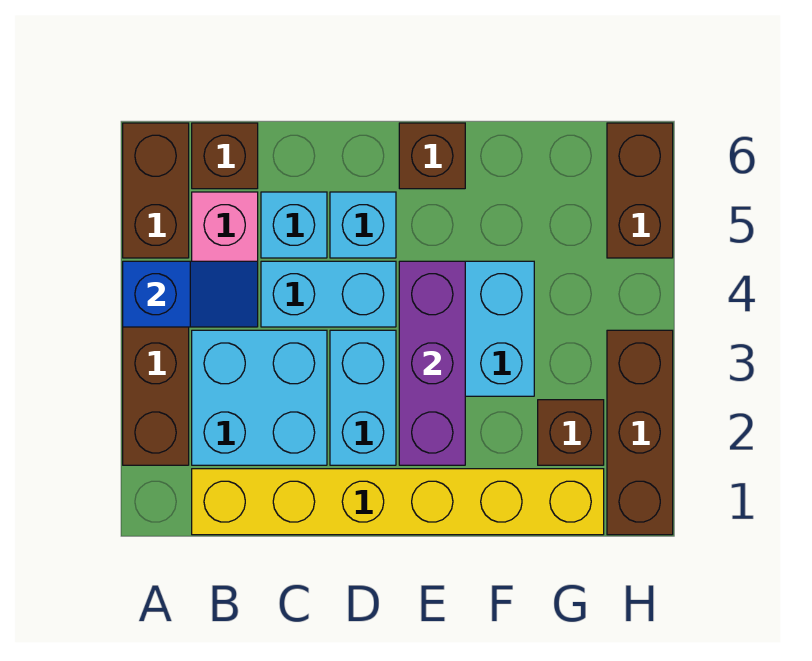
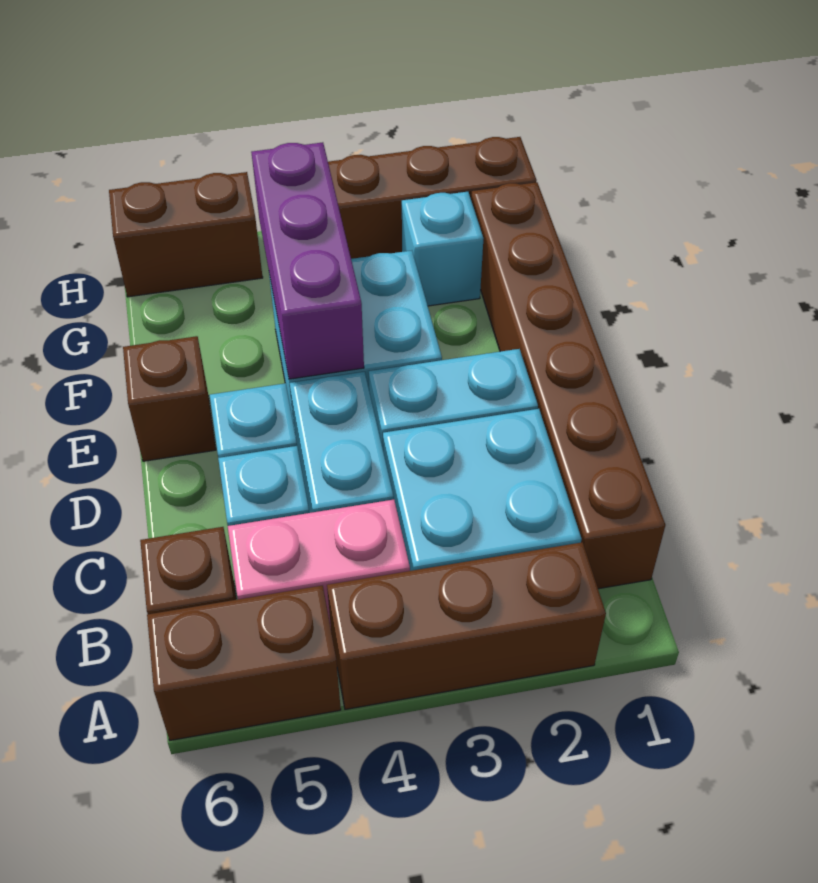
blue slope A4:B4 level 2 top A -> none
yellow brick B1:G1 level 1 -> brown brick B1:G1 level 1
purple brick E2:E4 level 2 -> purple brick E4:G4 level 2
brown brick G2 level 1 -> cyan brick G2 level 1

